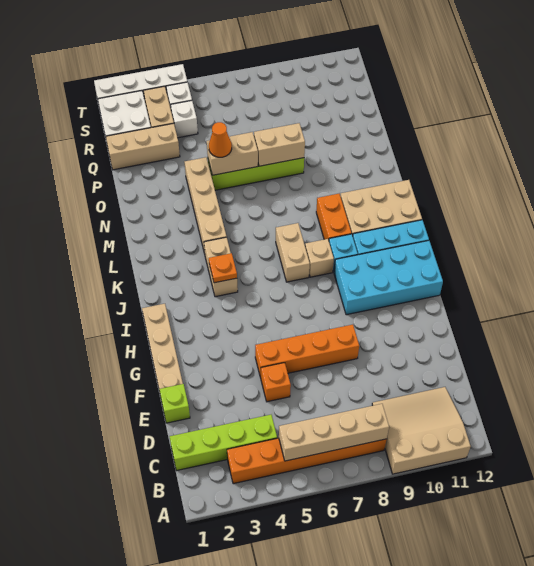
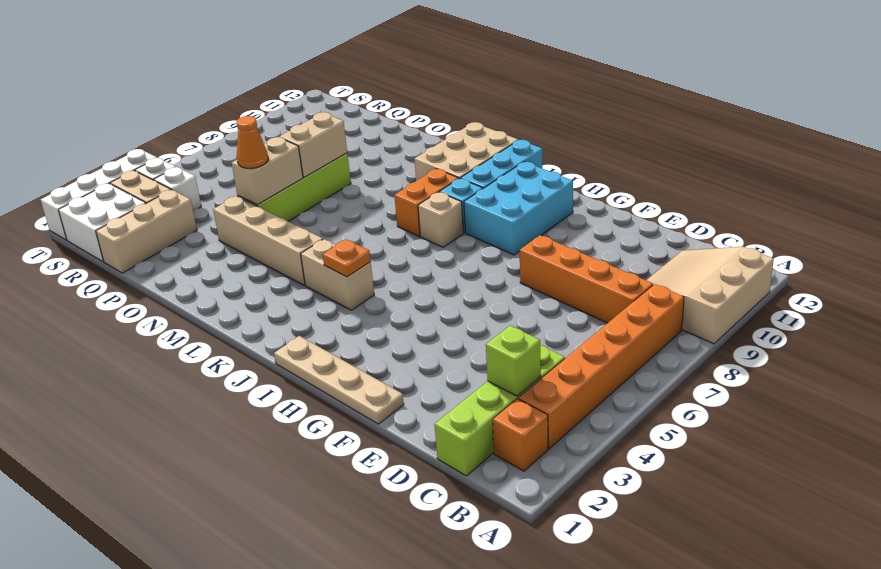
tan brick B5:B8 level 2 -> none
lime brick E1 level 1 -> lime brick C3 level 2
orange brick E5 level 1 -> orange brick B2 level 1
orange brick F5:F8 level 1 -> orange brick C8:F8 level 1
cyan brick H9:I12 level 1 -> cyan brick H9:I11 level 1
tan brick J7:K7 level 1 -> none
orange brick K9:L9 level 1 -> orange brick K8:K9 level 1

